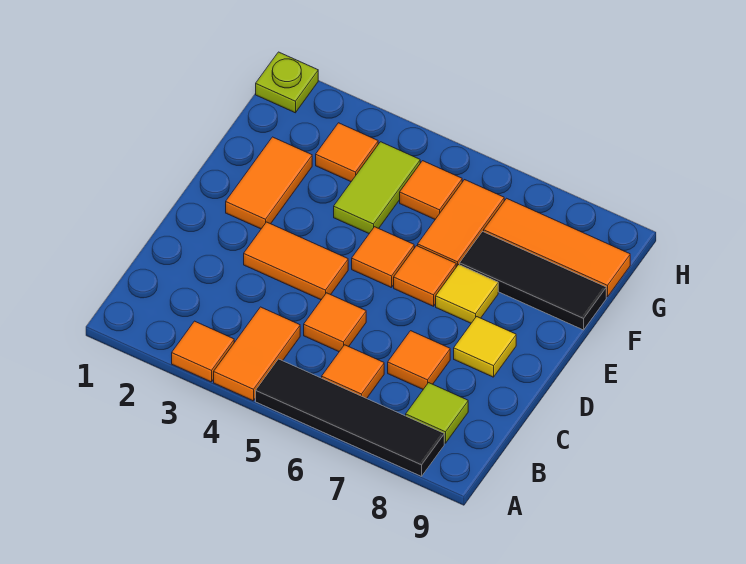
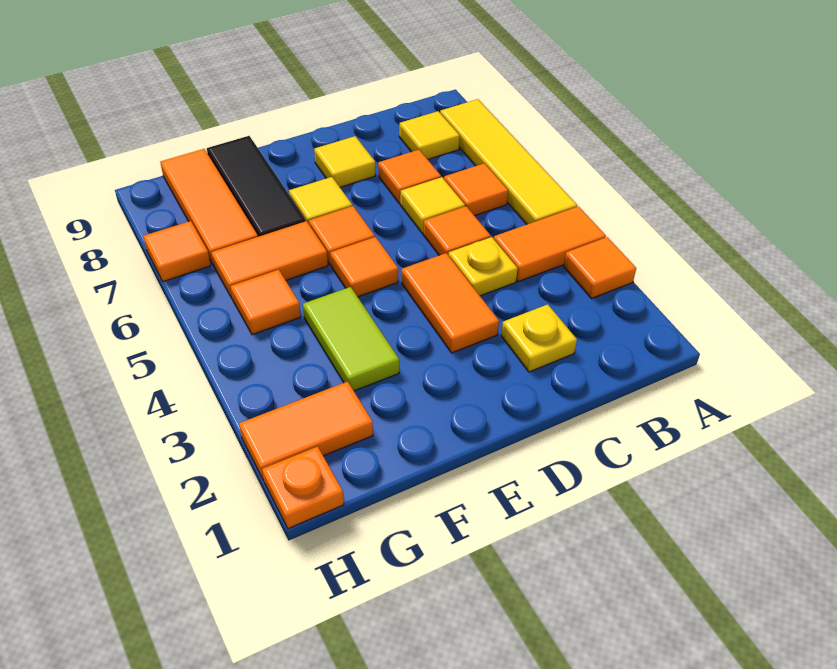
black tile A5:A8 level 1 -> yellow tile A5:A8 level 1
lime tile B8 level 1 -> yellow tile B8 level 1
none -> yellow plate C2 level 1
none -> yellow plate C4 level 1
none -> yellow tile C6 level 1
orange tile E2:F2 level 1 -> orange tile G2:H2 level 1
lime tile F4:G4 level 1 -> lime tile F3:F4 level 1
orange tile G3 level 1 -> orange tile H7 level 1
lime plate H1 level 1 -> orange plate H1 level 1

